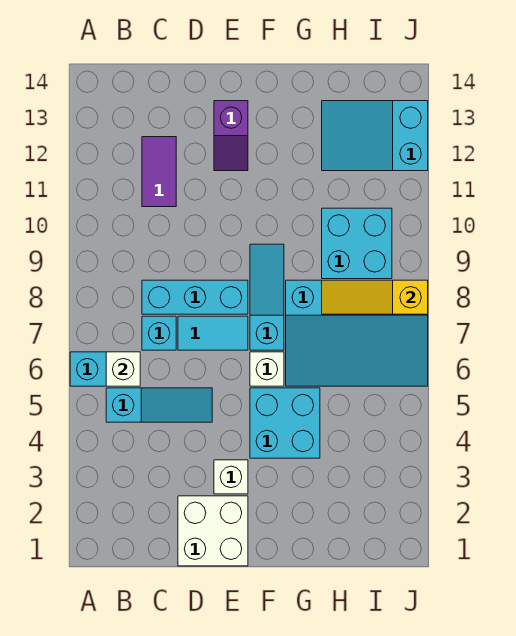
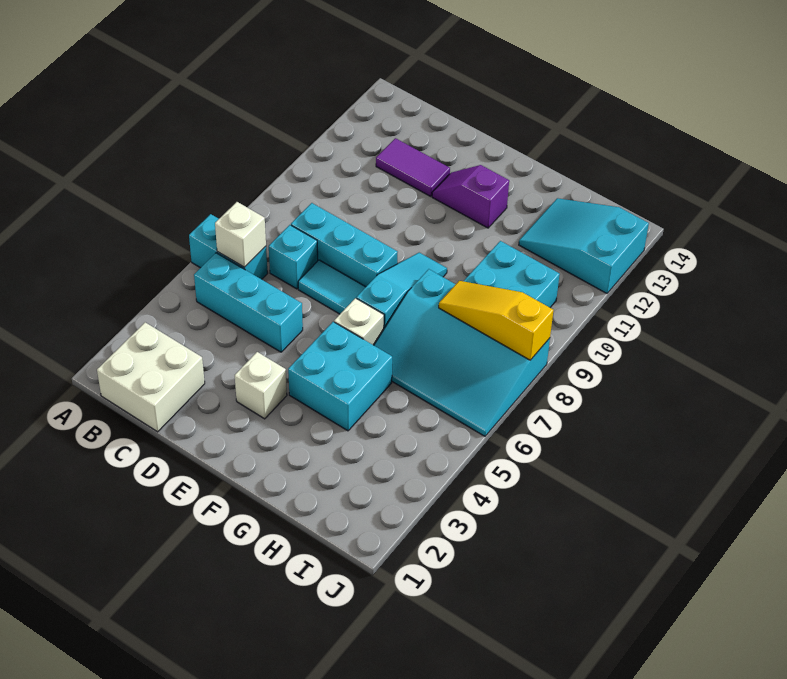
cyan slope B5:D5 level 1 top B -> cyan brick B5:D5 level 1
purple tile C11:C12 level 1 -> purple tile C12:D12 level 1
white brick D1:E2 level 1 -> white brick B1:C2 level 1
purple slope E12:E13 level 1 top 13 -> purple slope E12:F12 level 1 top F

